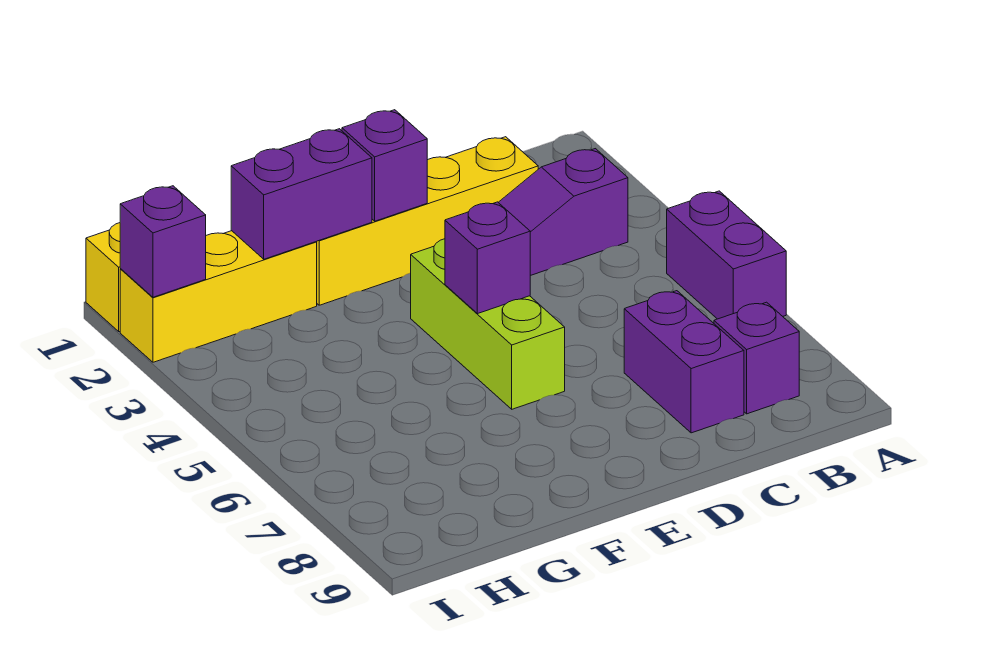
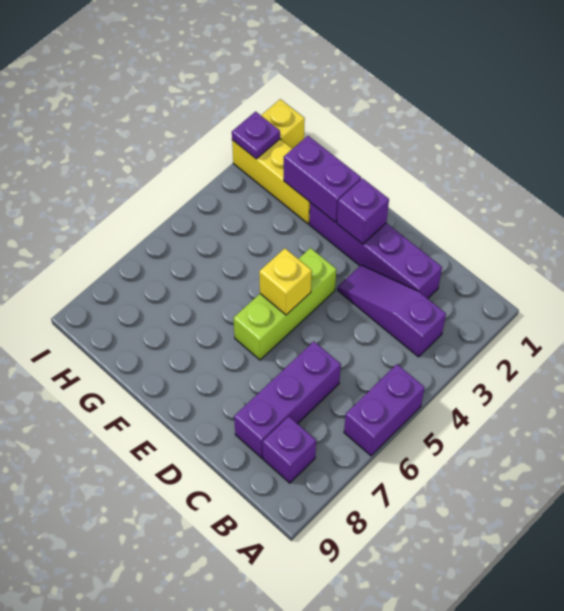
yellow brick C2:F2 level 1 -> purple brick C2:F2 level 1
purple brick C7:C8 level 1 -> purple brick C6:C8 level 1
purple brick E5 level 2 -> yellow brick E5 level 2
purple brick I2 level 2 -> purple plate I2 level 2

